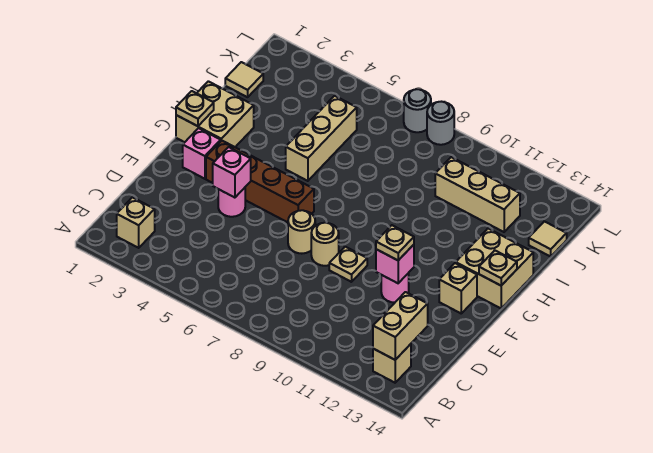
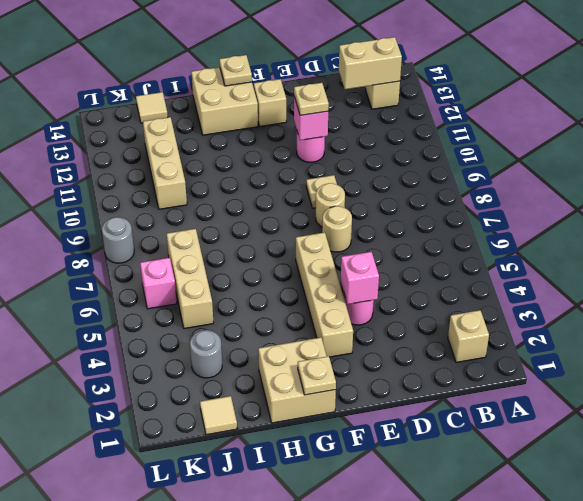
pink brick F2 level 1 -> pink brick K6 level 1
brown brick F3:F6 level 1 -> tan brick F3:F6 level 1
tan brick H5:J5 level 1 -> tan brick J5:J7 level 1
grey round brick L7 level 1 -> grey round brick J3 level 1

